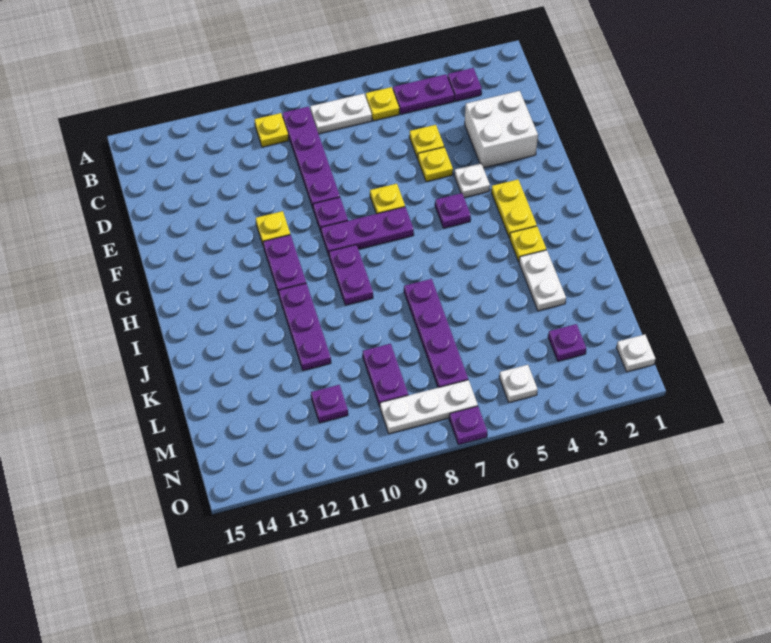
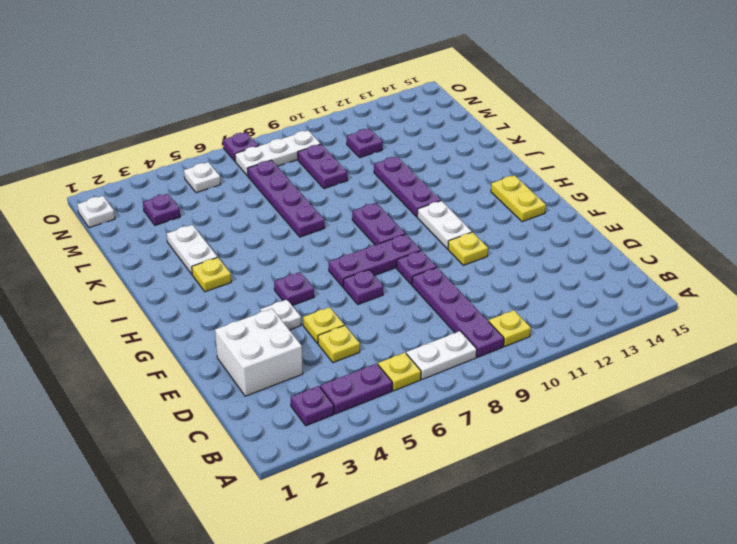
yellow plate F7 level 1 -> purple plate F7 level 1
yellow plate G3:H3 level 1 -> yellow plate G14:H14 level 1
purple plate G11:H11 level 1 -> white plate G11:H11 level 1

